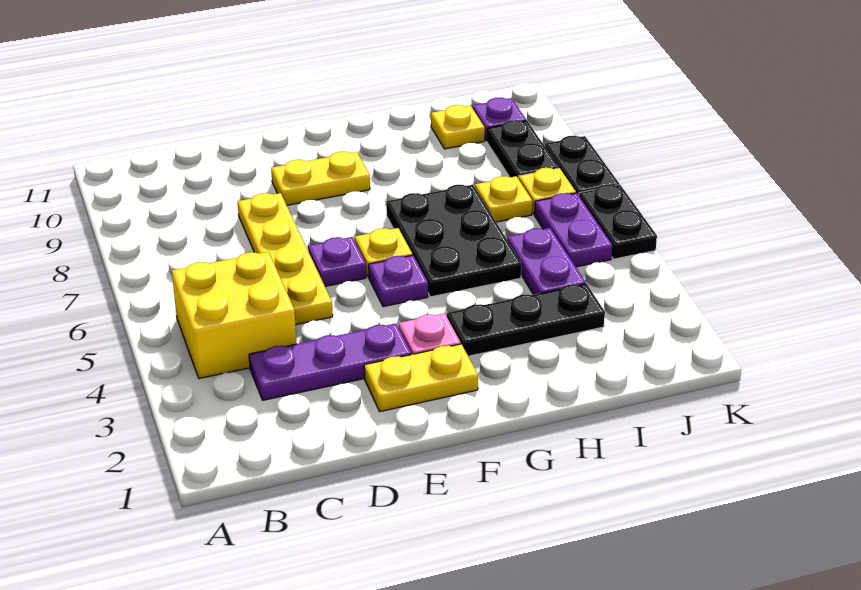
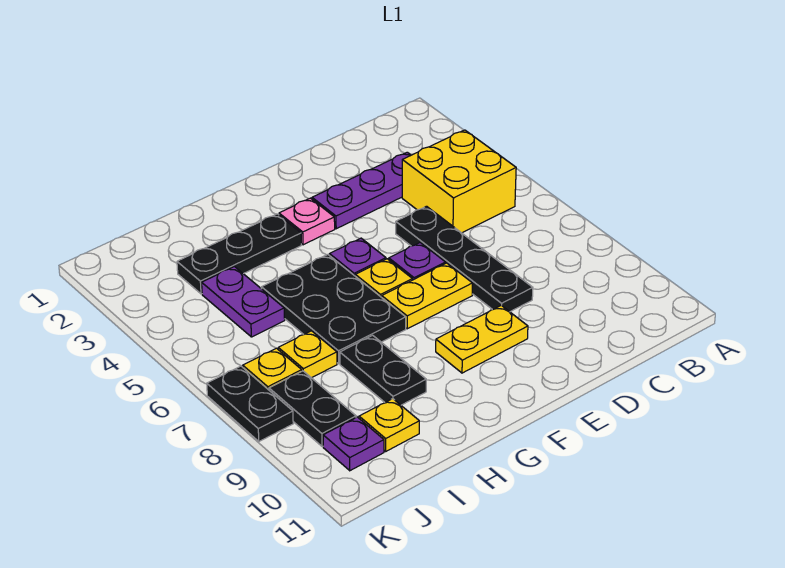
yellow plate D5:D8 level 1 -> black plate D5:D8 level 1
yellow plate E2:F2 level 1 -> yellow plate E7:F7 level 1
purple plate J5:J6 level 1 -> none
black plate K5:K6 level 1 -> black plate H8:H9 level 1

